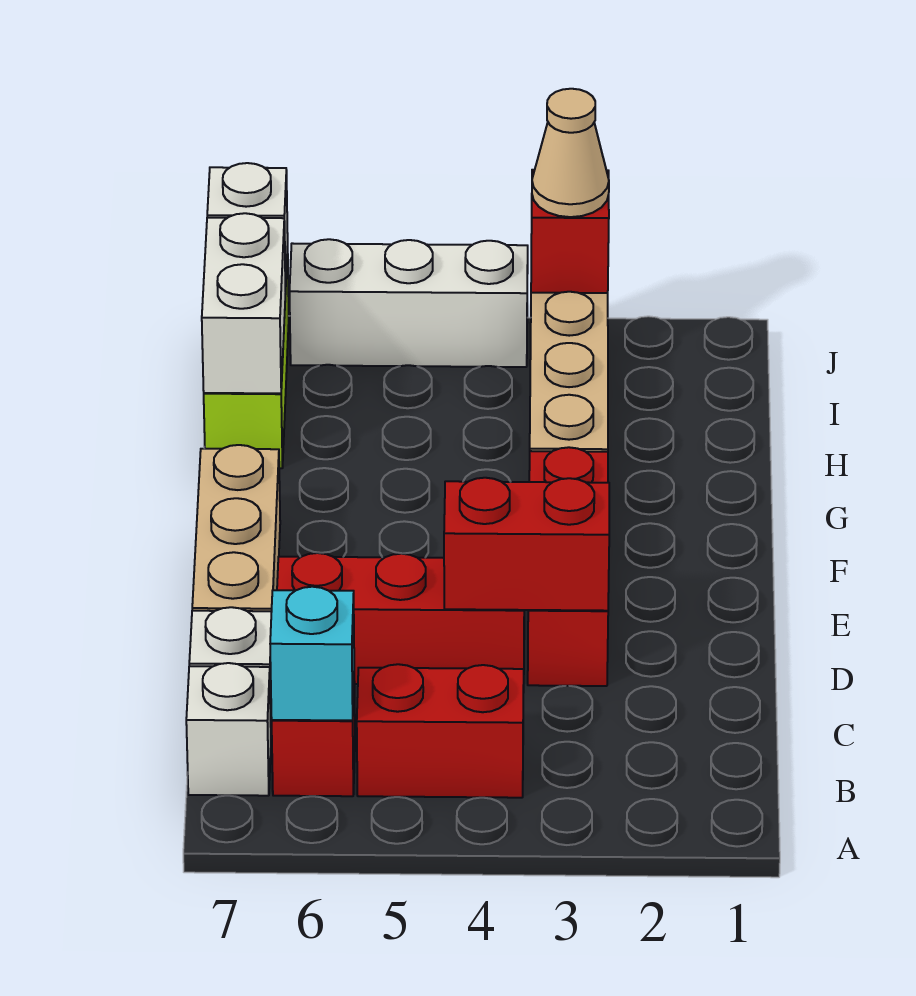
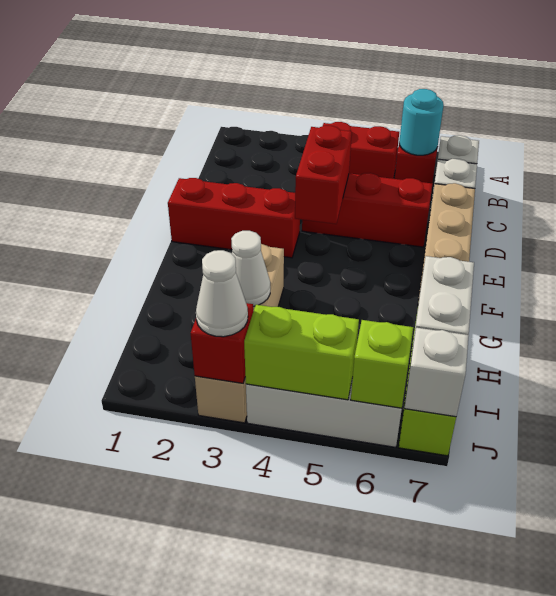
cyan brick B6 level 2 -> cyan round brick B6 level 2
red brick D3:F3 level 1 -> red brick E1:E3 level 1
red brick D3:D4 level 2 -> red brick D4:E4 level 2
none -> white cone H3 level 2
tan cone J3 level 3 -> white cone J3 level 3
none -> lime brick J4:J5 level 2
none -> lime brick J6 level 2

